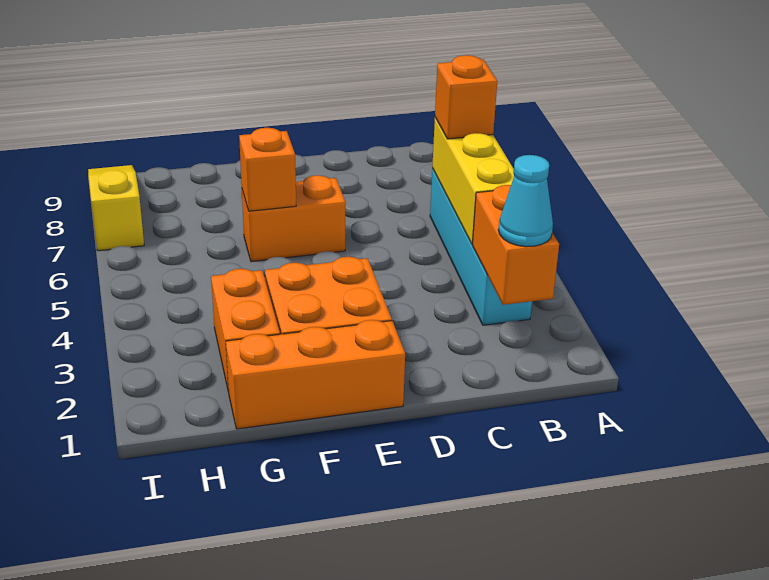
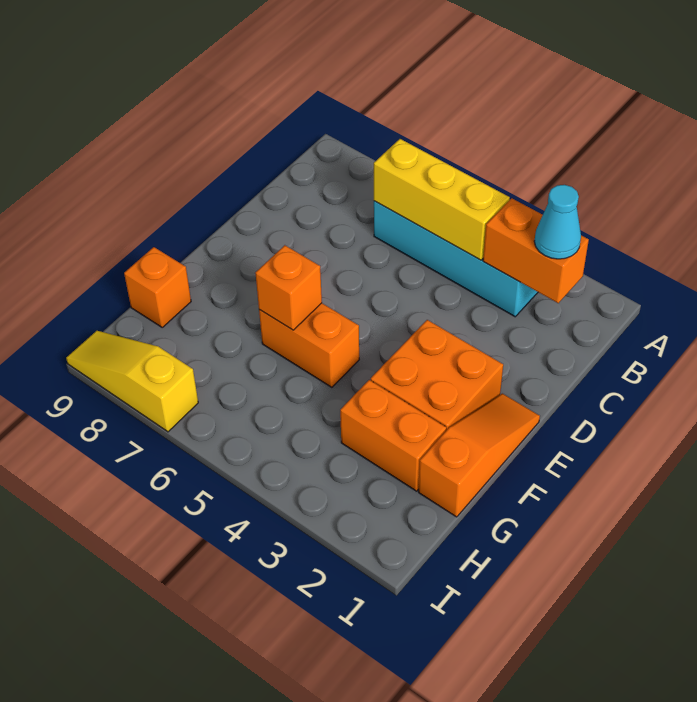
orange brick B6 level 3 -> orange brick G9 level 1
orange brick E1:G1 level 1 -> orange slope E1:G1 level 1 top G
orange brick E6:F6 level 1 -> orange brick F5:F6 level 1

